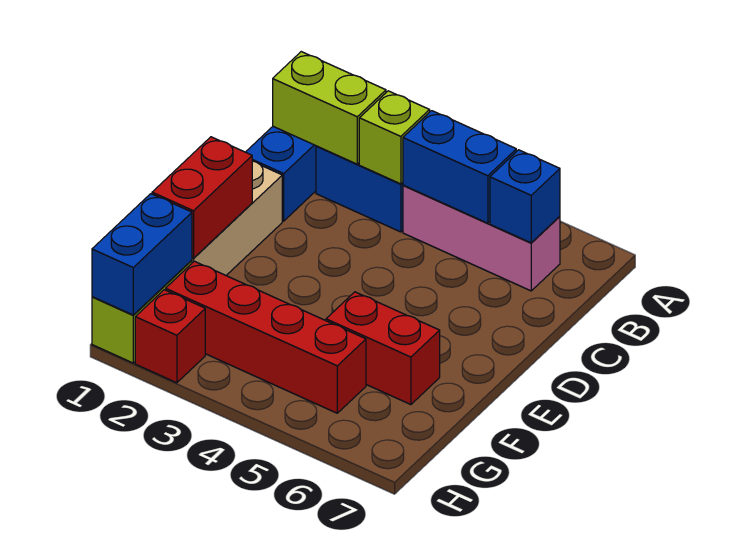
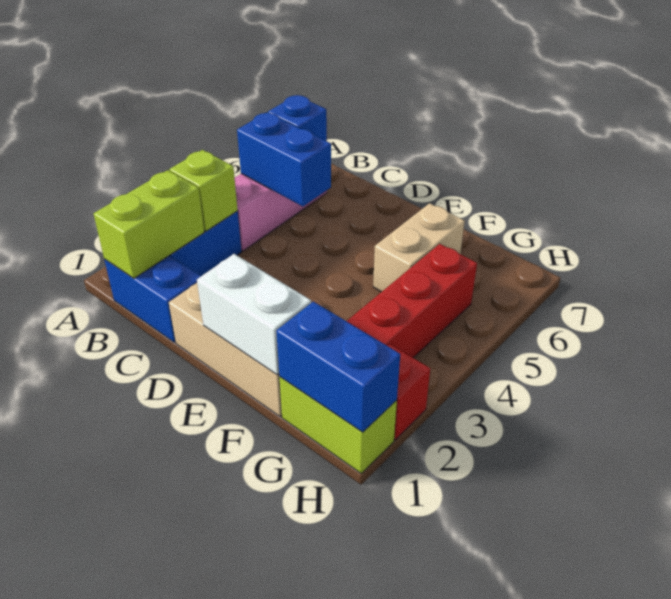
blue brick B4:B5 level 2 -> blue brick B5:C5 level 2
red brick E1:F1 level 2 -> white brick E1:F1 level 2
red brick F5:F6 level 1 -> tan brick F5:F6 level 1

